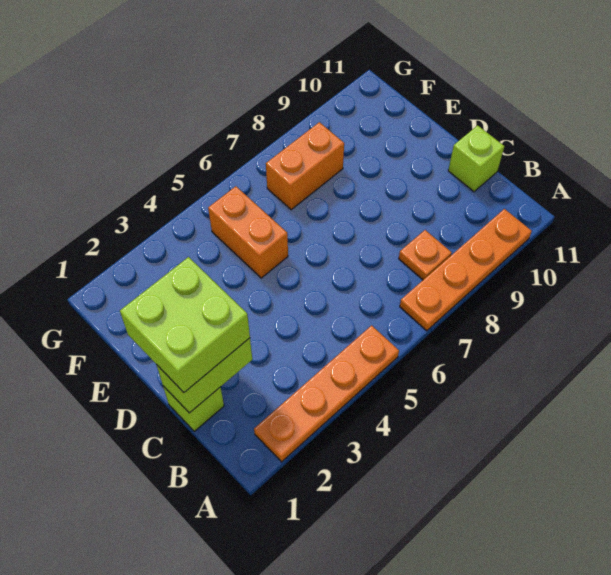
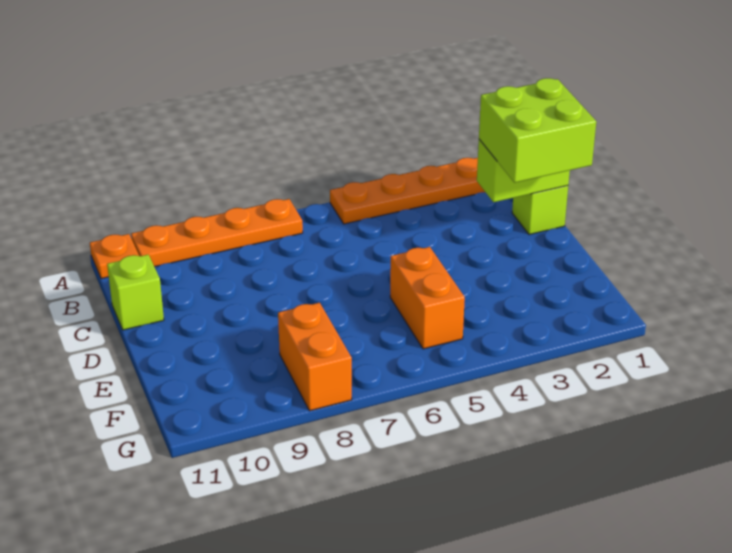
orange plate B8 level 1 -> orange plate A11 level 1
orange brick F7:F8 level 1 -> orange brick F8:G8 level 1

